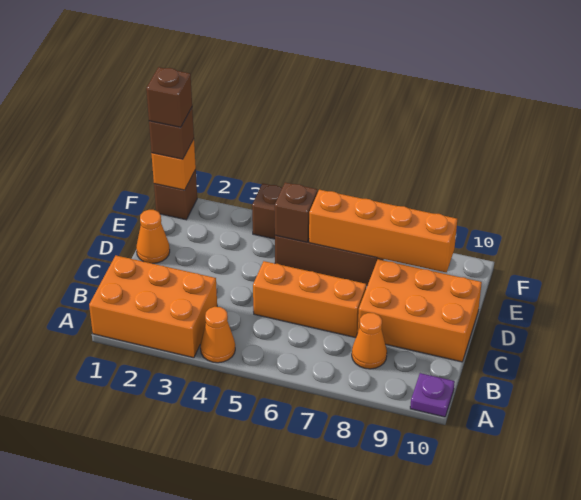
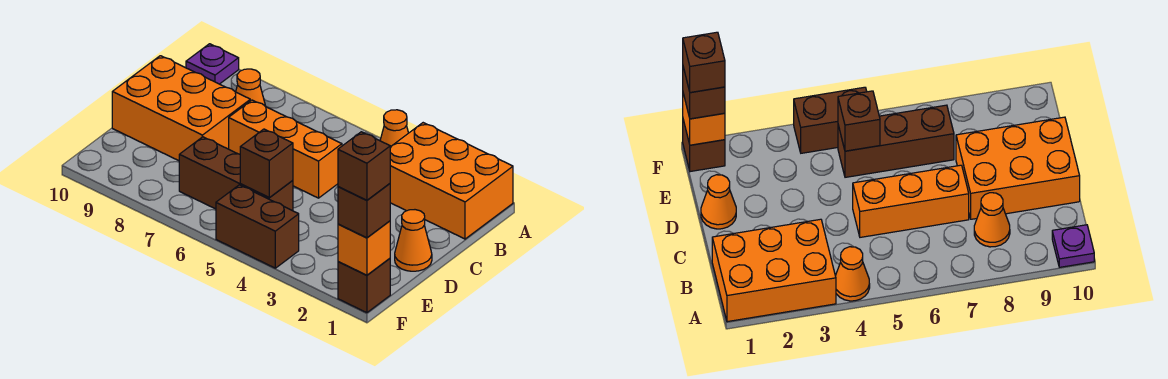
orange brick E6:E9 level 2 -> none

